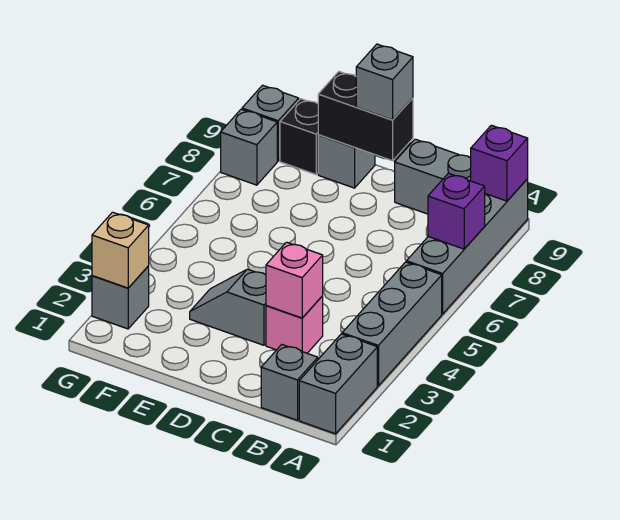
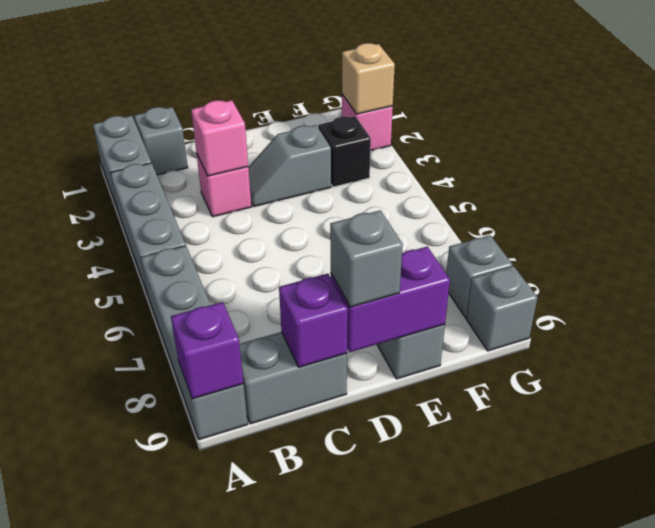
purple brick A7 level 2 -> purple brick C9 level 2
grey slope D3:E3 level 1 top D -> grey slope D3:E3 level 1 top E
black brick D9:E9 level 2 -> purple brick D9:E9 level 2
black brick F9 level 1 -> black brick F3 level 1
grey brick G2 level 1 -> pink brick G2 level 1

